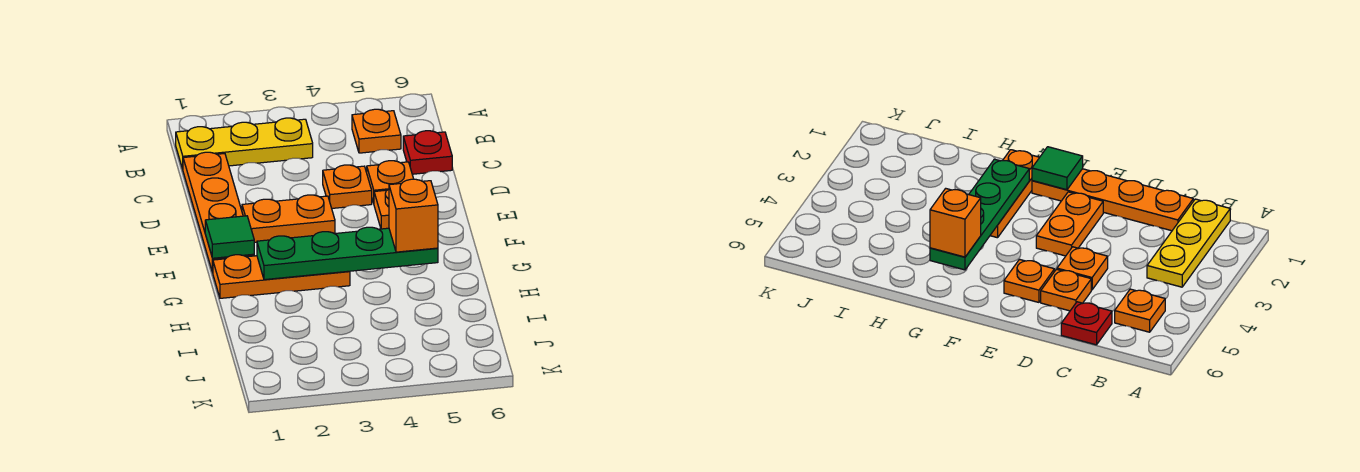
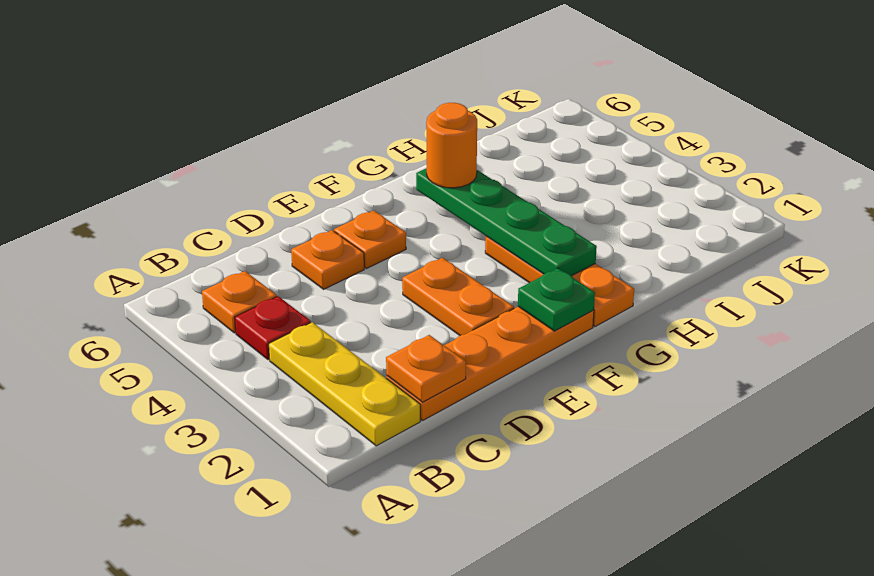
red plate C6 level 1 -> red plate B4 level 1
orange plate D4 level 1 -> orange plate C1 level 2
green tile F1 level 2 -> green plate F1 level 2
orange brick G5 level 3 -> orange round brick G5 level 3

